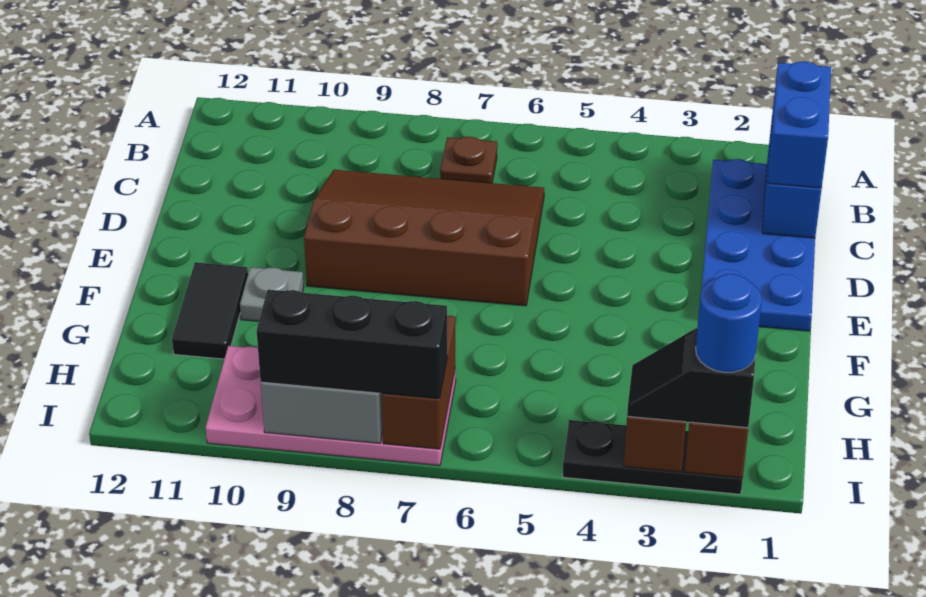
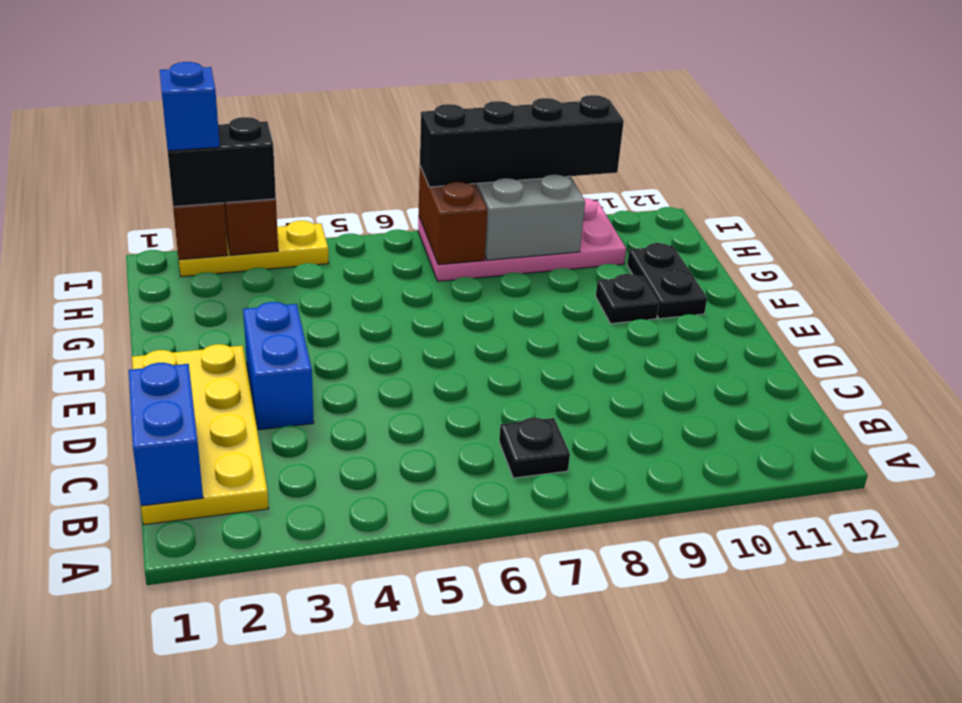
blue plate B1:E2 level 1 -> yellow plate B1:E2 level 1
blue brick B1:C1 level 3 -> blue brick D3:E3 level 1
brown plate B7 level 1 -> black plate B7 level 1
brown slope C6:E9 level 1 top E -> none
grey plate F10 level 1 -> black plate F10 level 1
black tile F11:G11 level 1 -> black plate F11:G11 level 1
black plate I2:I4 level 1 -> yellow plate I2:I4 level 1
black slope I2:I3 level 3 top 2 -> black brick I2:I3 level 3
blue round brick I2 level 4 -> blue brick I2 level 4
black brick I7:I9 level 3 -> black brick I7:I10 level 3

